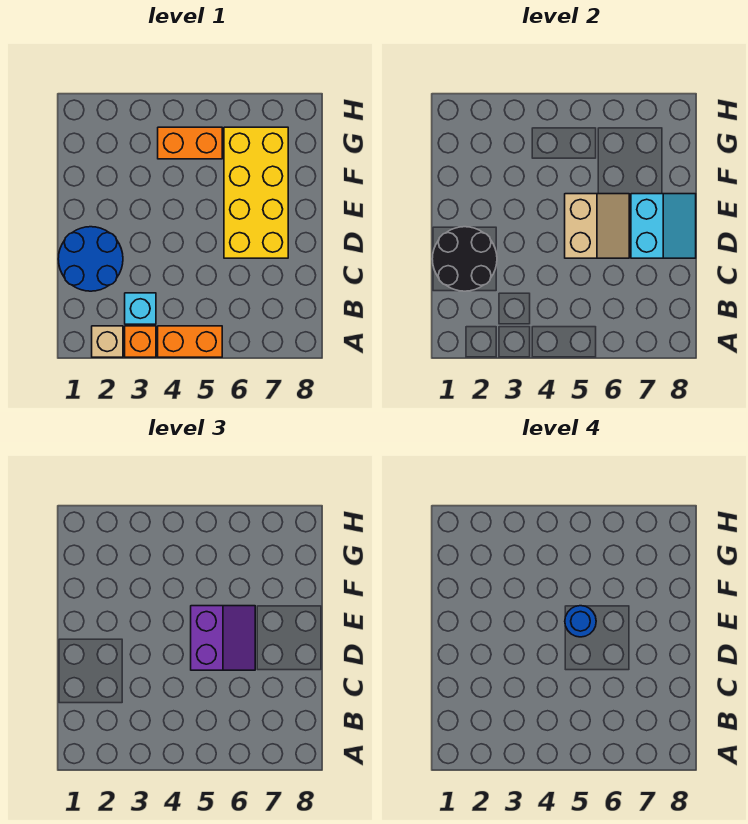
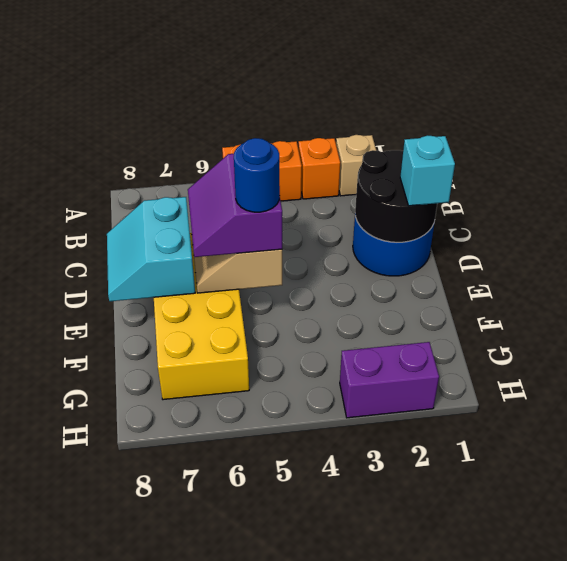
cyan brick B3 level 1 -> cyan brick D1 level 3
orange brick G4:G5 level 1 -> none
none -> purple brick H2:H3 level 1

